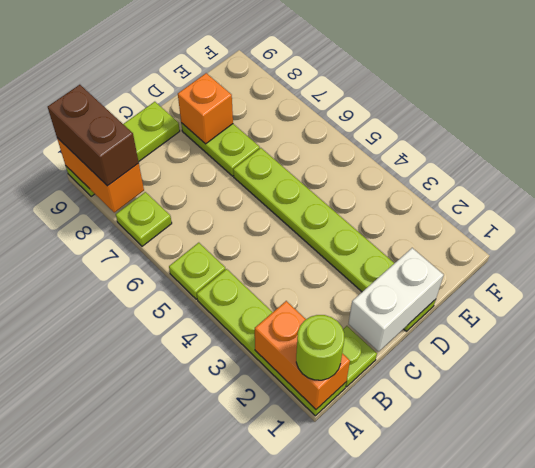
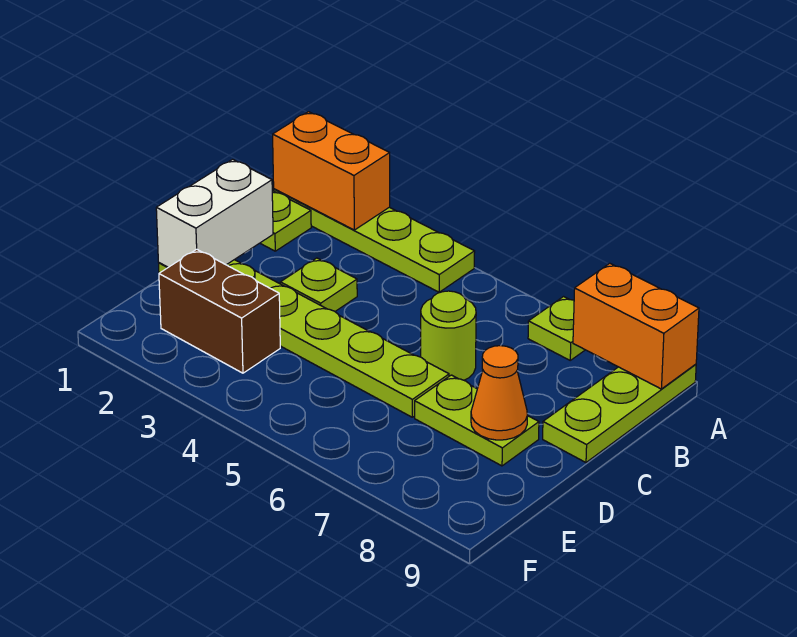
lime round brick A1 level 3 -> lime round brick C6 level 1
lime plate A5 level 1 -> lime plate C3 level 1
brown brick A8:A9 level 3 -> brown brick E2:E3 level 1
orange brick D8 level 2 -> orange cone D8 level 2

